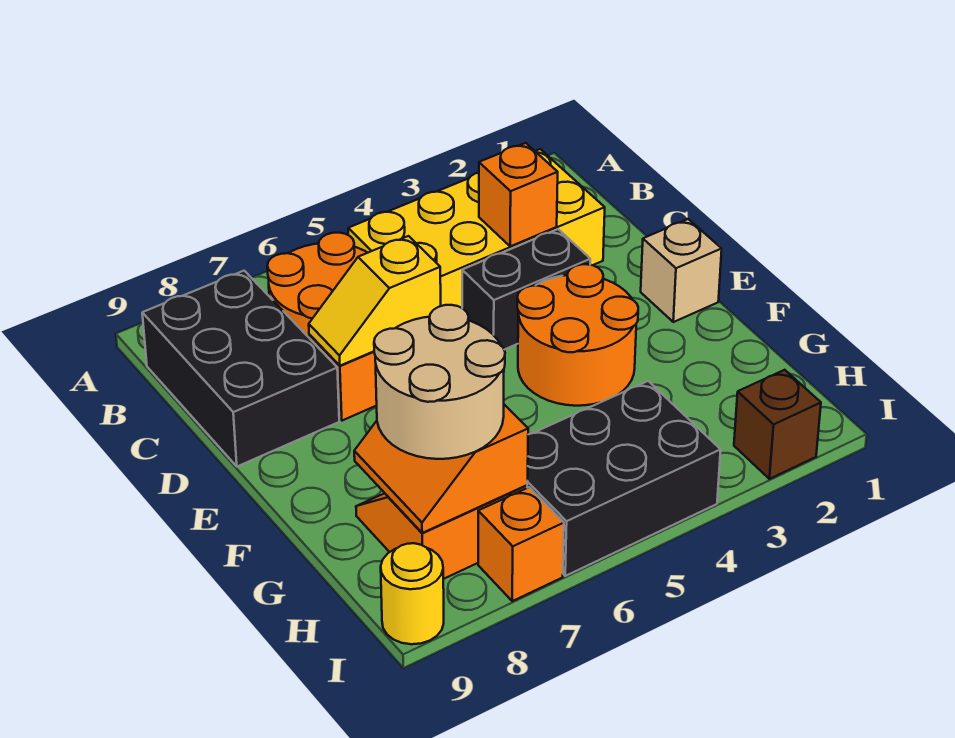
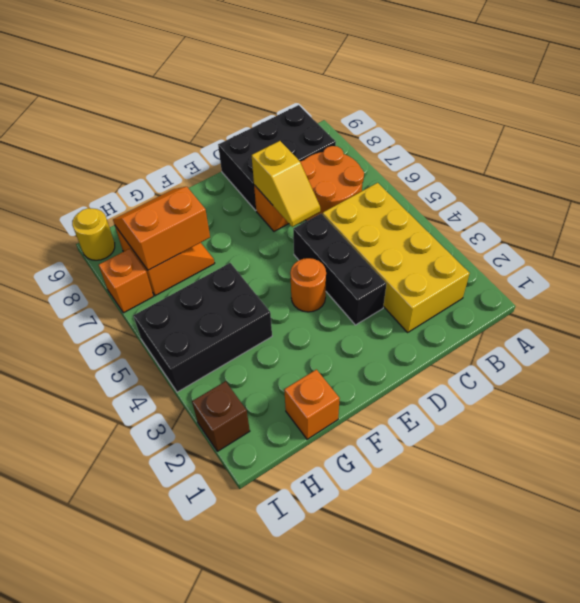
orange brick C3 level 2 -> orange brick G1 level 1
black brick D3:D4 level 1 -> black brick D3:D5 level 1
yellow slope D6:D7 level 2 top 6 -> yellow slope D6:D7 level 2 top 7
tan brick E1 level 1 -> none
orange round brick E3:F4 level 1 -> orange round brick E4 level 1
tan round brick G7:H8 level 3 -> none
black brick H4:I6 level 1 -> black brick G4:I5 level 1

